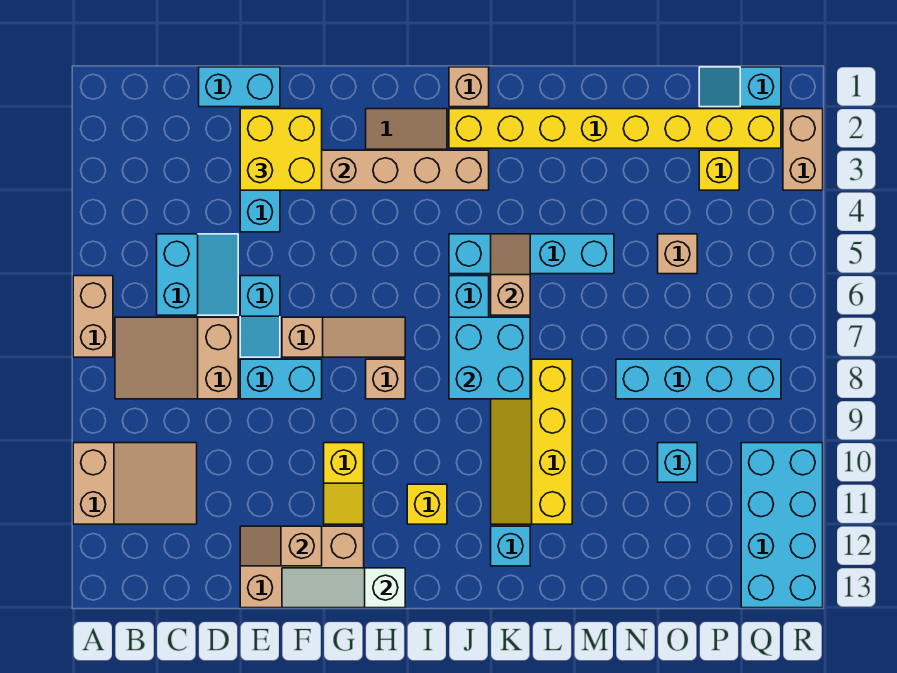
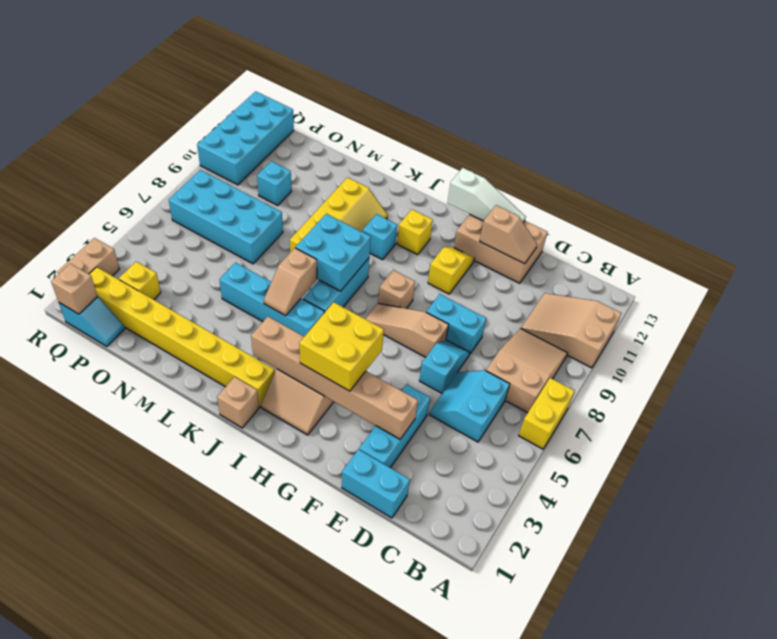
tan brick A6:A7 level 1 -> yellow brick A6:A7 level 1
tan slope B7:D8 level 1 top D -> tan slope B7:C9 level 1 top 7
yellow brick E2:F3 level 3 -> yellow brick G3:H4 level 3
cyan brick K12 level 1 -> cyan brick J10 level 1
cyan brick N8:Q8 level 1 -> cyan brick N7:Q8 level 1
tan brick O5 level 1 -> tan brick Q1 level 2

